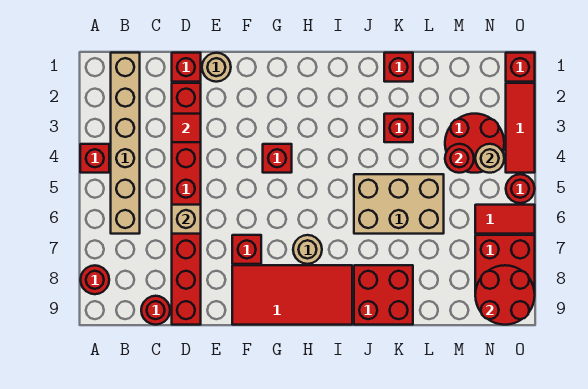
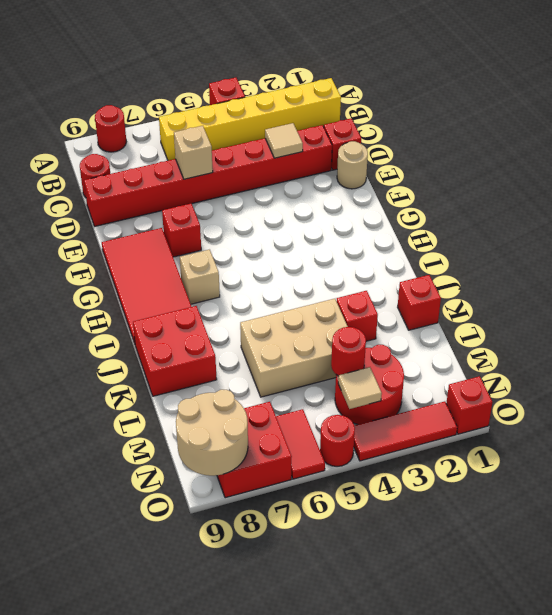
tan brick B1:B6 level 1 -> yellow brick B1:B6 level 1
red tile D3 level 2 -> tan tile D3 level 2
red brick G4 level 1 -> none
tan round brick H7 level 1 -> tan brick H7 level 1
tan brick J5:L6 level 1 -> tan brick K4:L6 level 1
tan round brick N4 level 2 -> tan tile N4 level 2
red round brick N8:O9 level 2 -> tan round brick N8:O9 level 2

